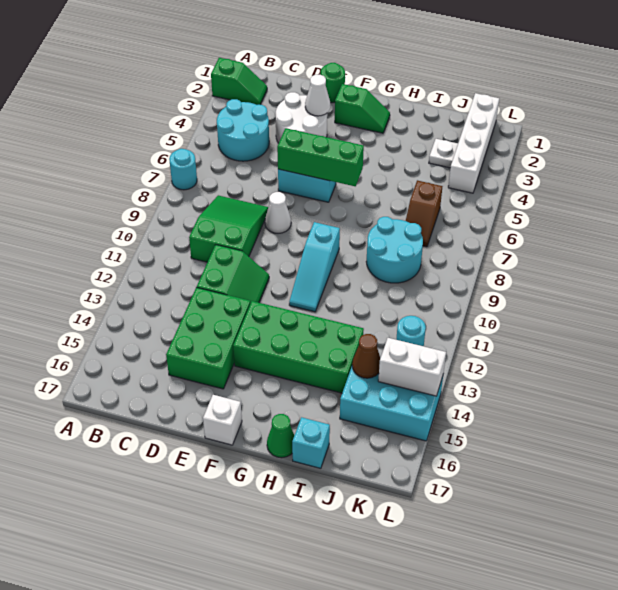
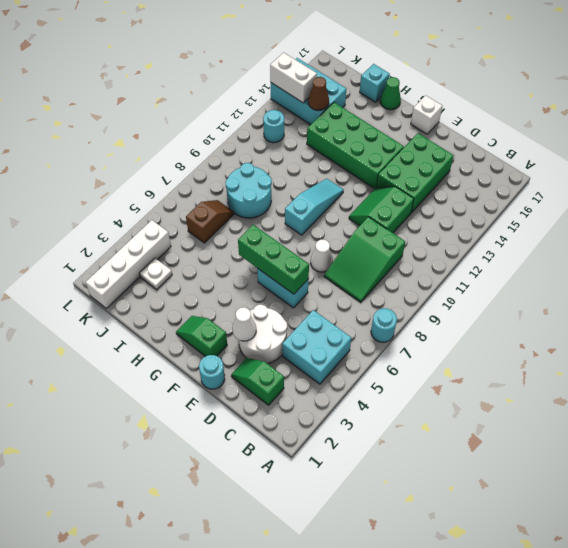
green slope A2:B2 level 1 top A -> green slope C2:D2 level 1 top C
cyan round brick B4:C5 level 1 -> cyan brick B4:C5 level 1
green round brick E1 level 1 -> cyan round brick E1 level 1

